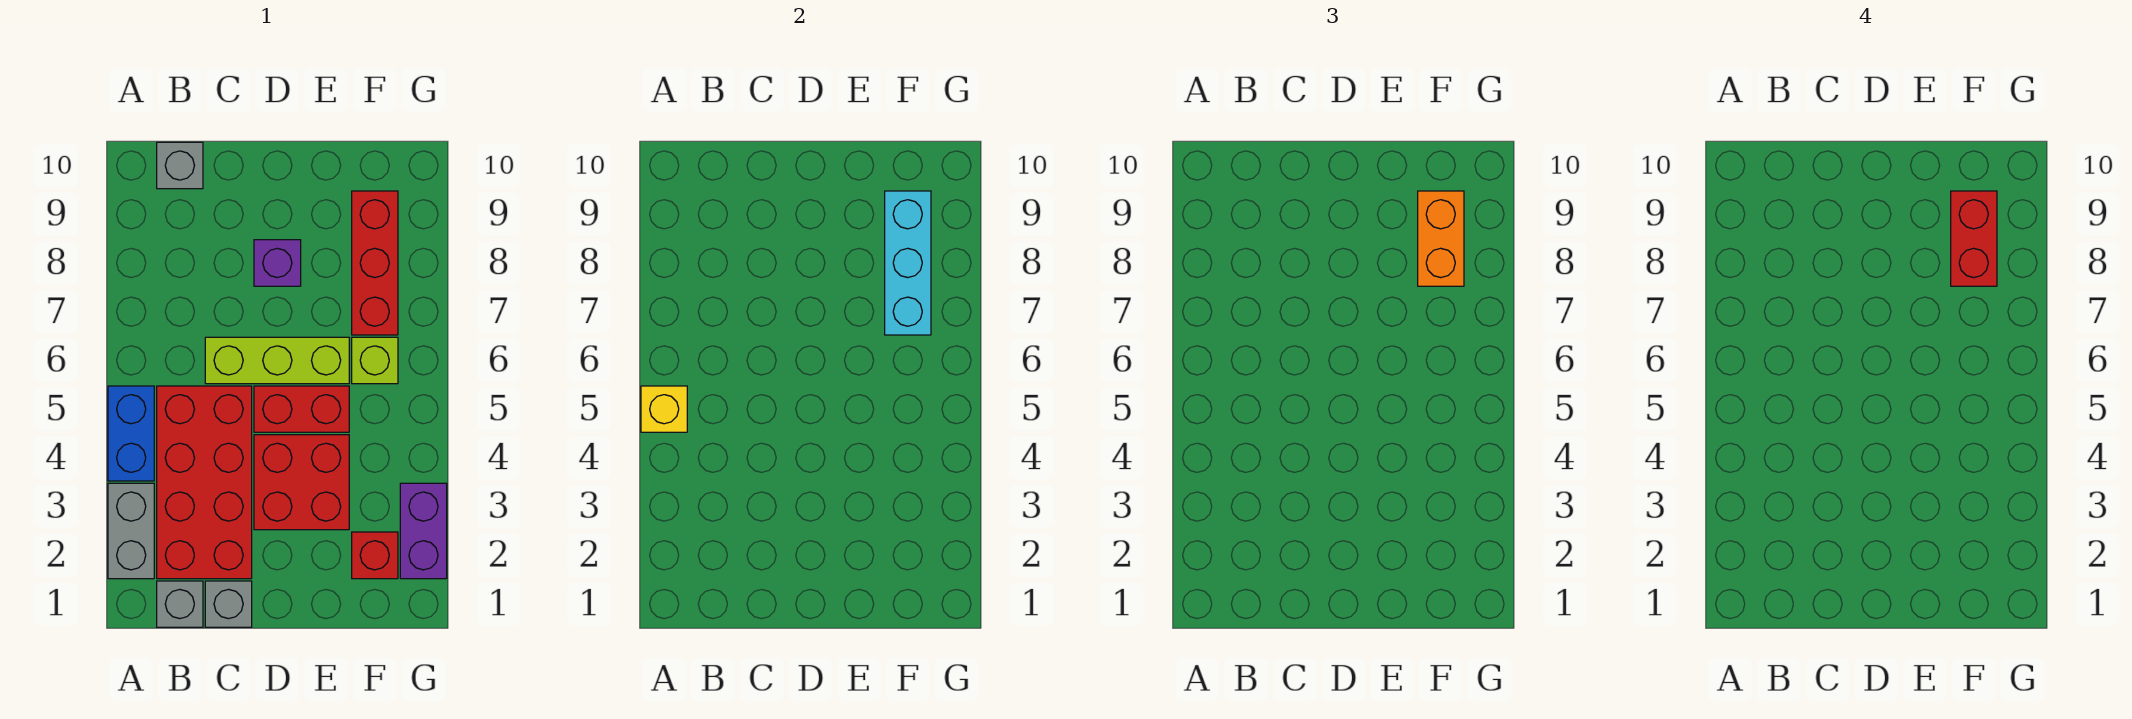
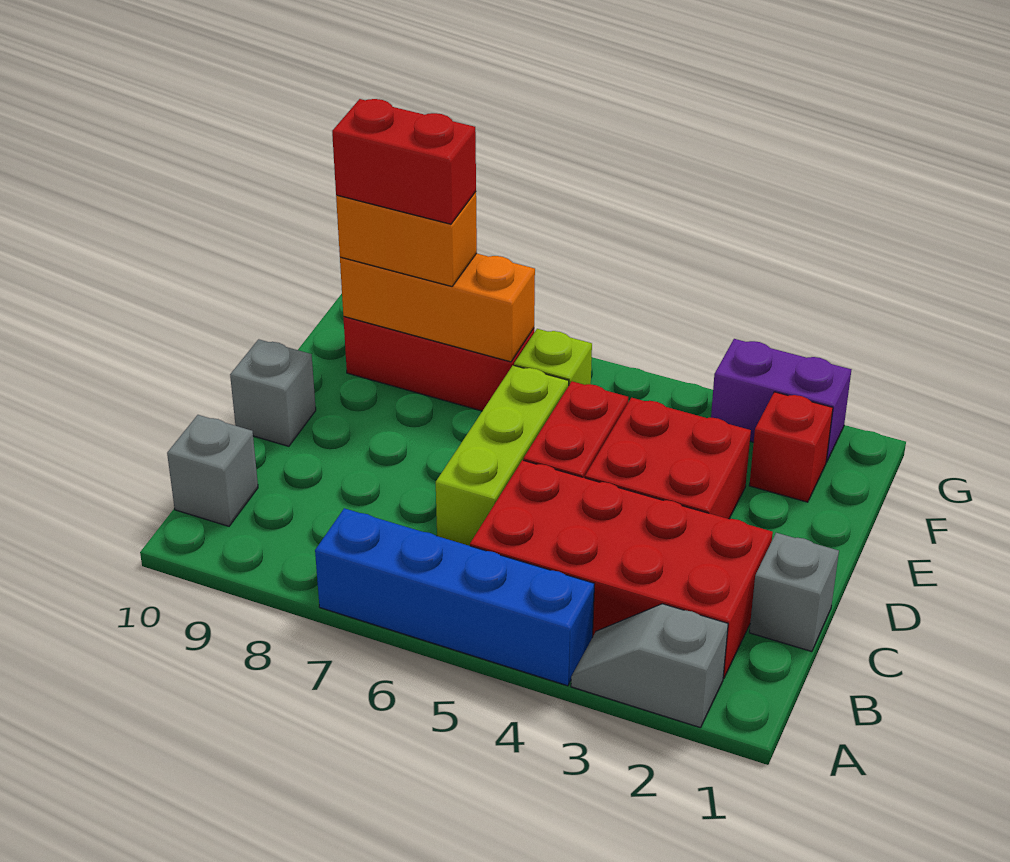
grey brick A2:A3 level 1 -> grey slope A2:A3 level 1 top 2
blue brick A4:A5 level 1 -> blue brick A4:A7 level 1
yellow brick A5 level 2 -> none
grey brick B1 level 1 -> grey brick D10 level 1
purple brick D8 level 1 -> none
cyan brick F7:F9 level 2 -> orange brick F7:F9 level 2

